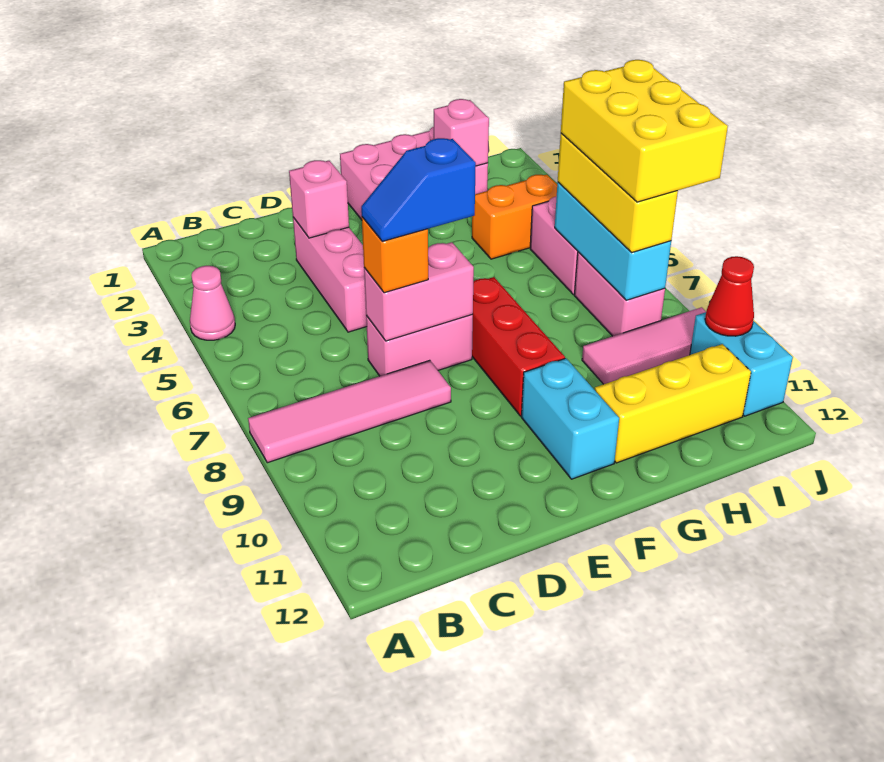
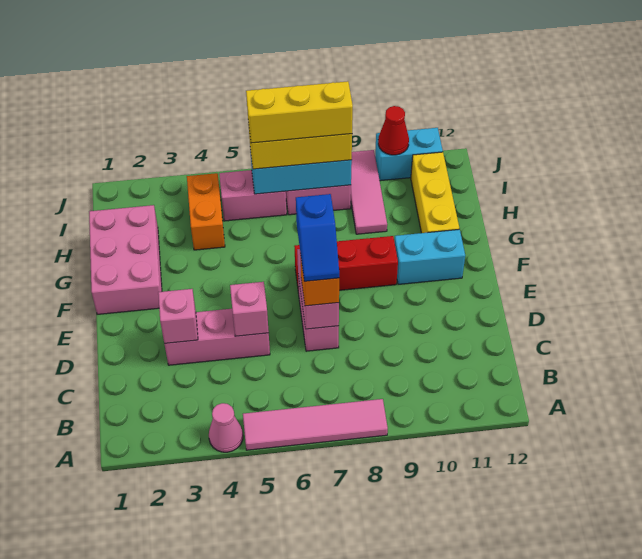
pink tile A8:D8 level 1 -> pink tile A5:A8 level 1
pink brick H2 level 2 -> pink brick D5 level 2
yellow brick I6:J8 level 4 -> yellow brick I6:I8 level 4

